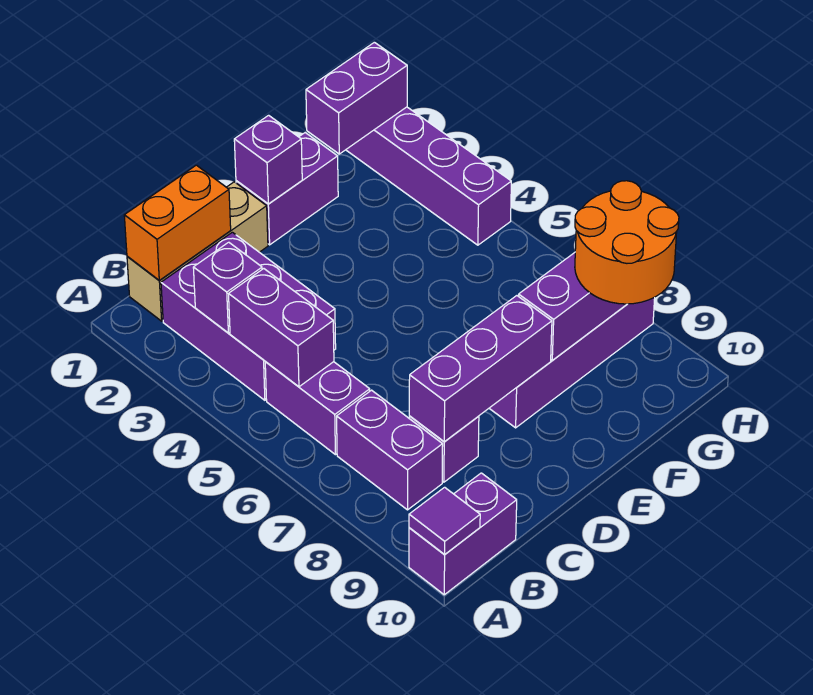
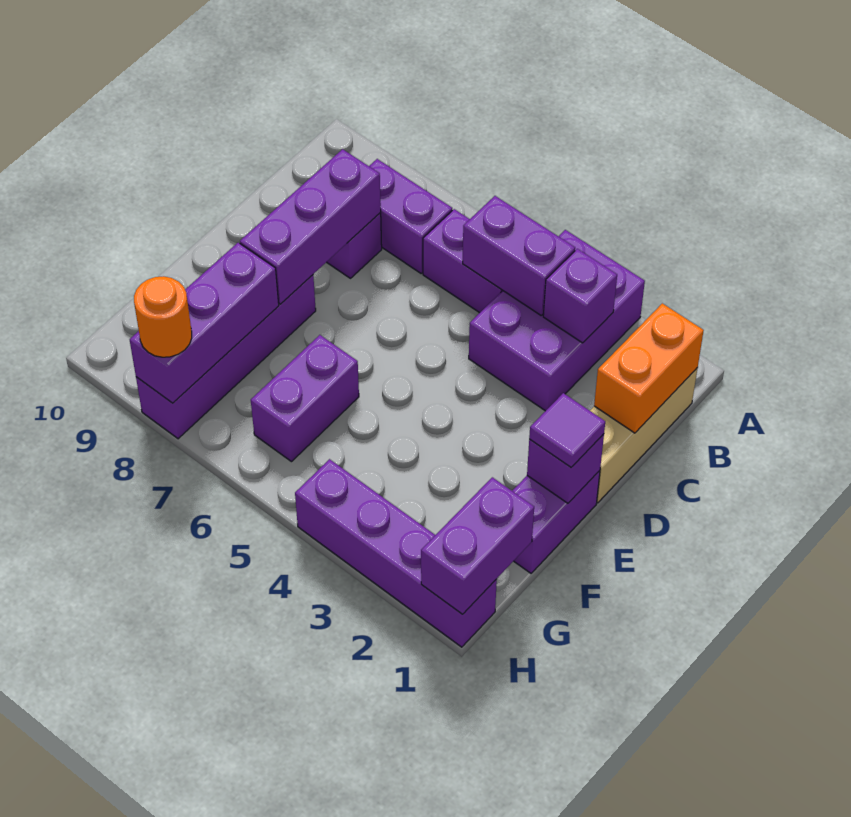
purple brick A10:B10 level 1 -> purple brick F6:G6 level 1
purple tile A10 level 2 -> purple tile E1 level 3
purple brick B2:C4 level 1 -> purple brick A3:C4 level 1
orange round brick G8:H9 level 3 -> orange round brick H8 level 3

